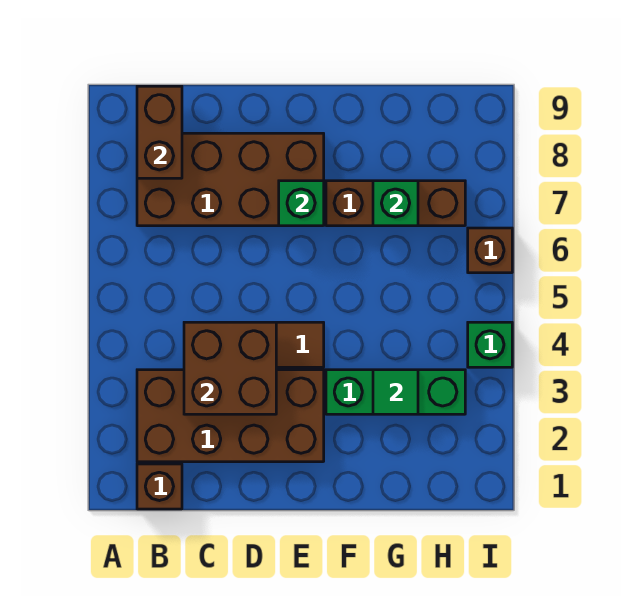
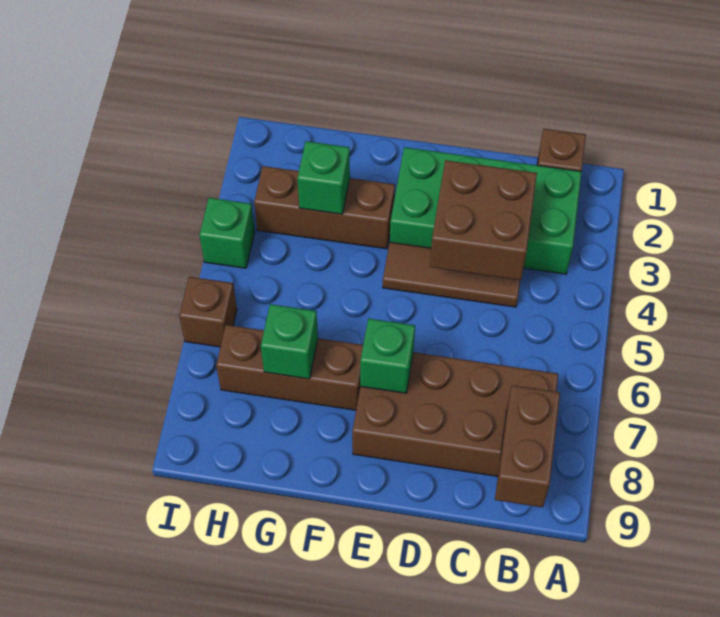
brown brick B2:E3 level 1 -> green brick B2:E3 level 1
green brick F3:H3 level 1 -> brown brick F3:H3 level 1
green tile G3 level 2 -> green brick G3 level 2

